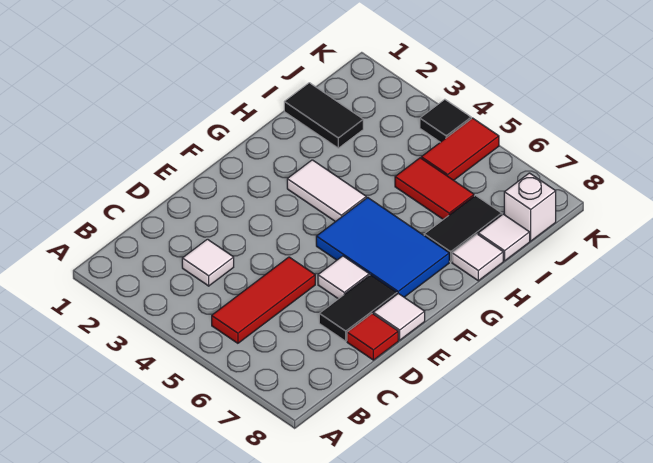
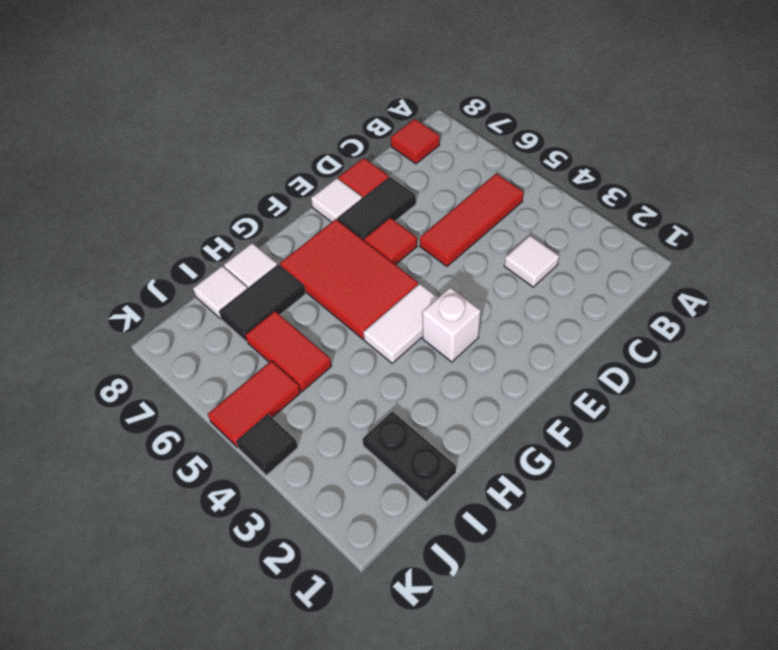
none -> red tile B8 level 1
white tile E6 level 1 -> red tile E6 level 1
blue tile F5:G7 level 1 -> red tile F5:G7 level 1
white tile G3:G4 level 1 -> white tile F4:G4 level 1
black tile I1:I2 level 1 -> black plate I1:I2 level 1
white brick J8 level 1 -> white brick F3 level 1

